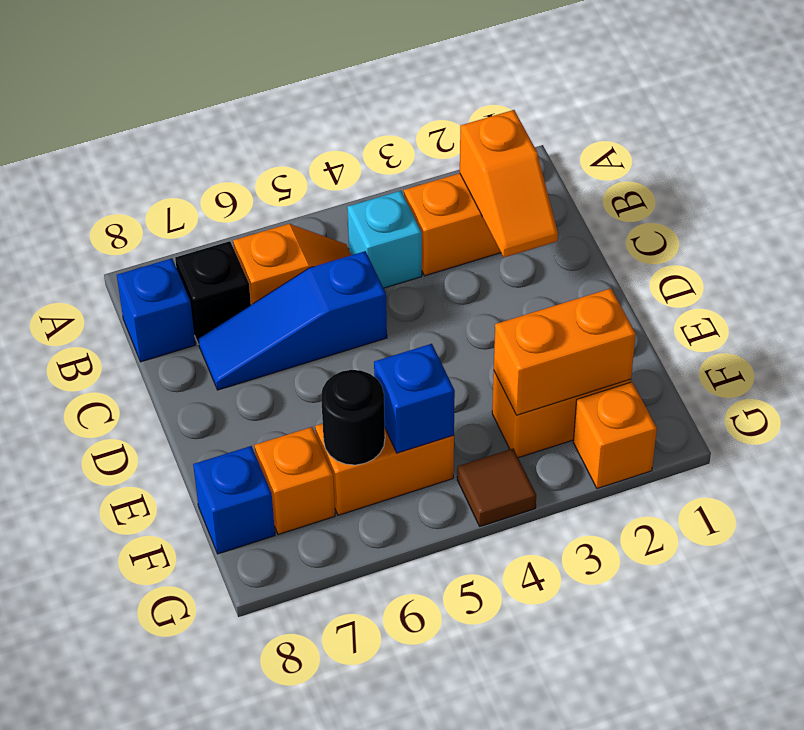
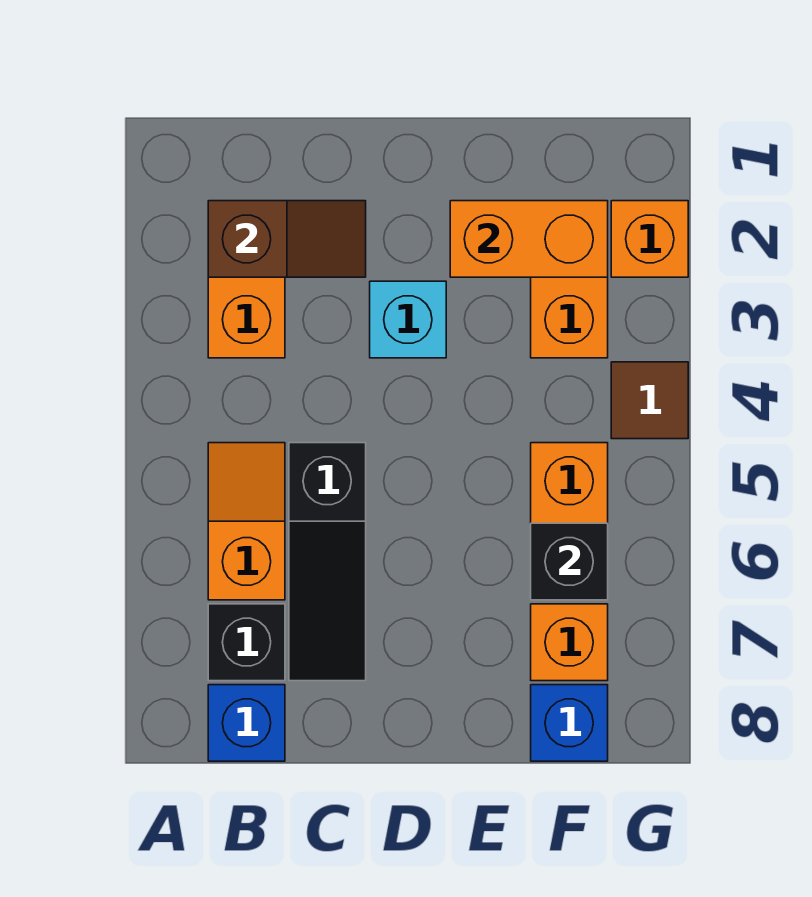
orange slope B2:C2 level 2 top B -> brown slope B2:C2 level 2 top B
cyan brick B4 level 1 -> cyan brick D3 level 1
blue slope C5:C7 level 1 top 5 -> black slope C5:C7 level 1 top 5
orange brick F2:F3 level 2 -> orange brick E2:F2 level 2
blue brick F5 level 2 -> none
black round brick F6 level 2 -> black brick F6 level 2

